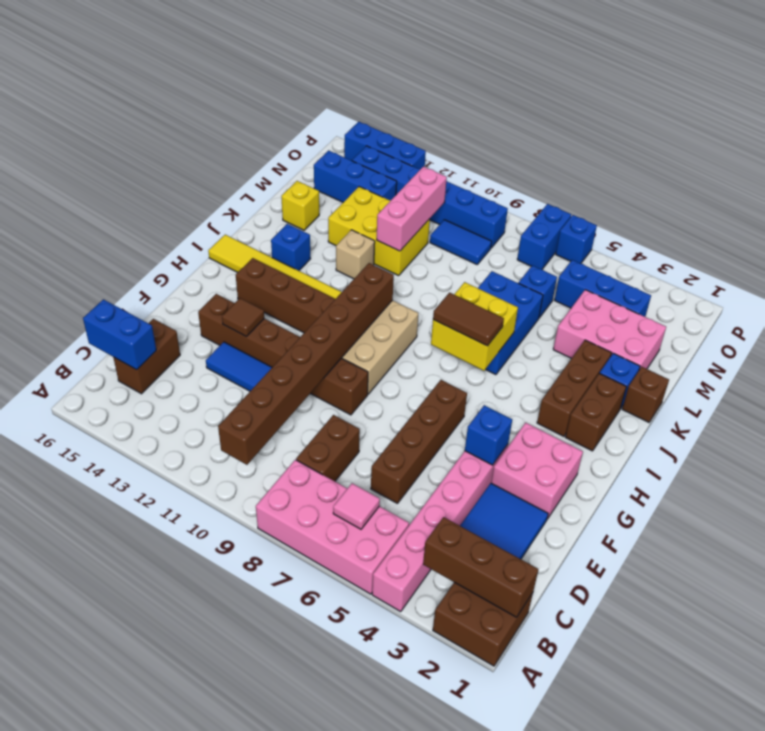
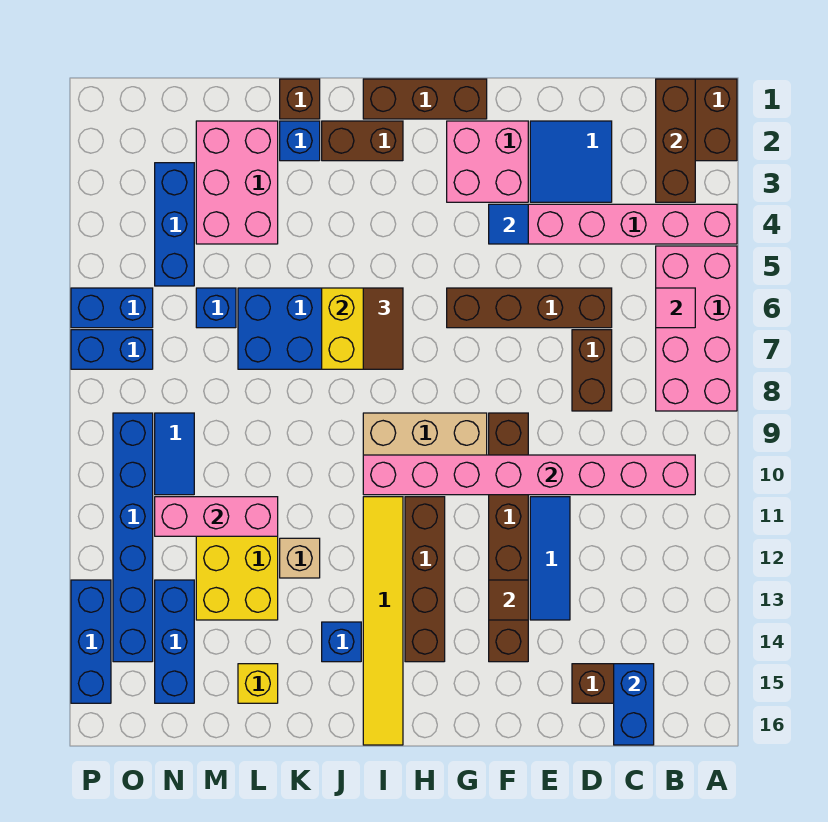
brown brick B10:I10 level 2 -> pink brick B10:I10 level 2
brown brick C8:D8 level 1 -> brown brick D7:D8 level 1
blue brick F4 level 2 -> blue tile F4 level 2
brown brick I3:K3 level 1 -> brown brick G1:I1 level 1
blue brick P6 level 1 -> blue brick O6:P6 level 1

